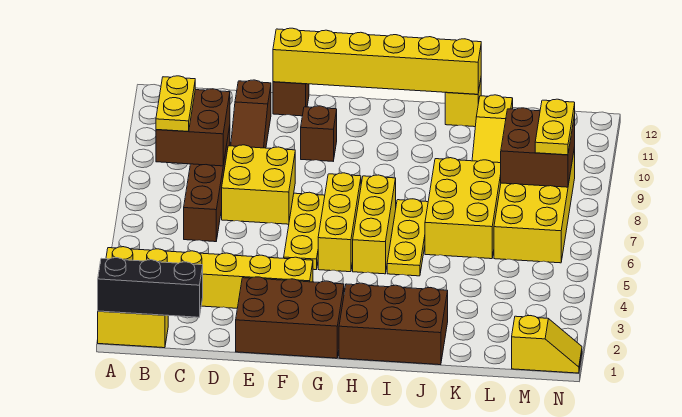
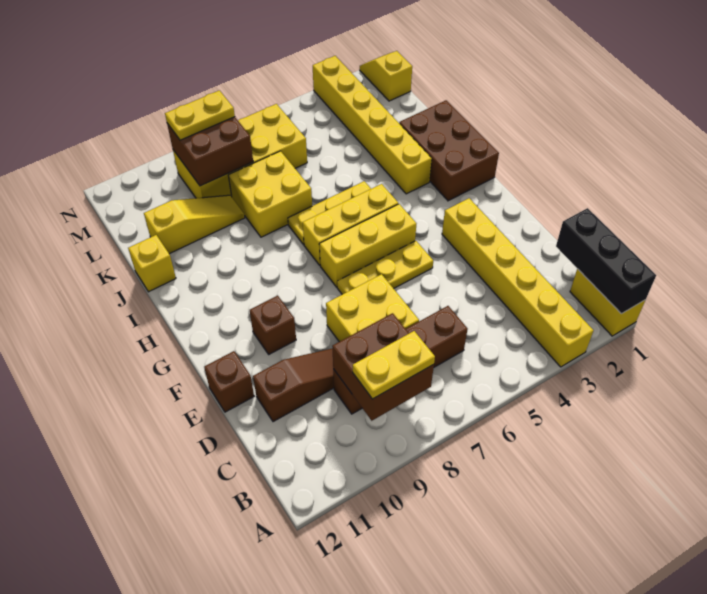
brown brick E1:G2 level 1 -> none
yellow brick E12:J12 level 2 -> yellow brick I3:N3 level 1
yellow brick J6:K8 level 1 -> yellow brick J7:K8 level 1

